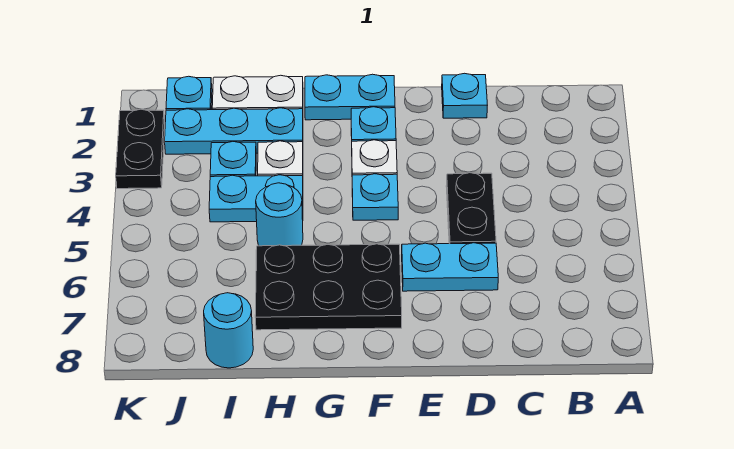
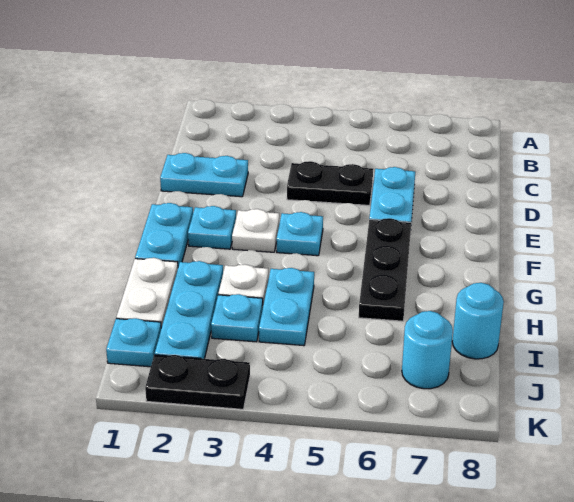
cyan plate D1 level 1 -> cyan plate D1:D2 level 1
black plate F6:H7 level 1 -> black plate F6:H6 level 1
cyan round brick H5 level 1 -> cyan round brick J7 level 1

